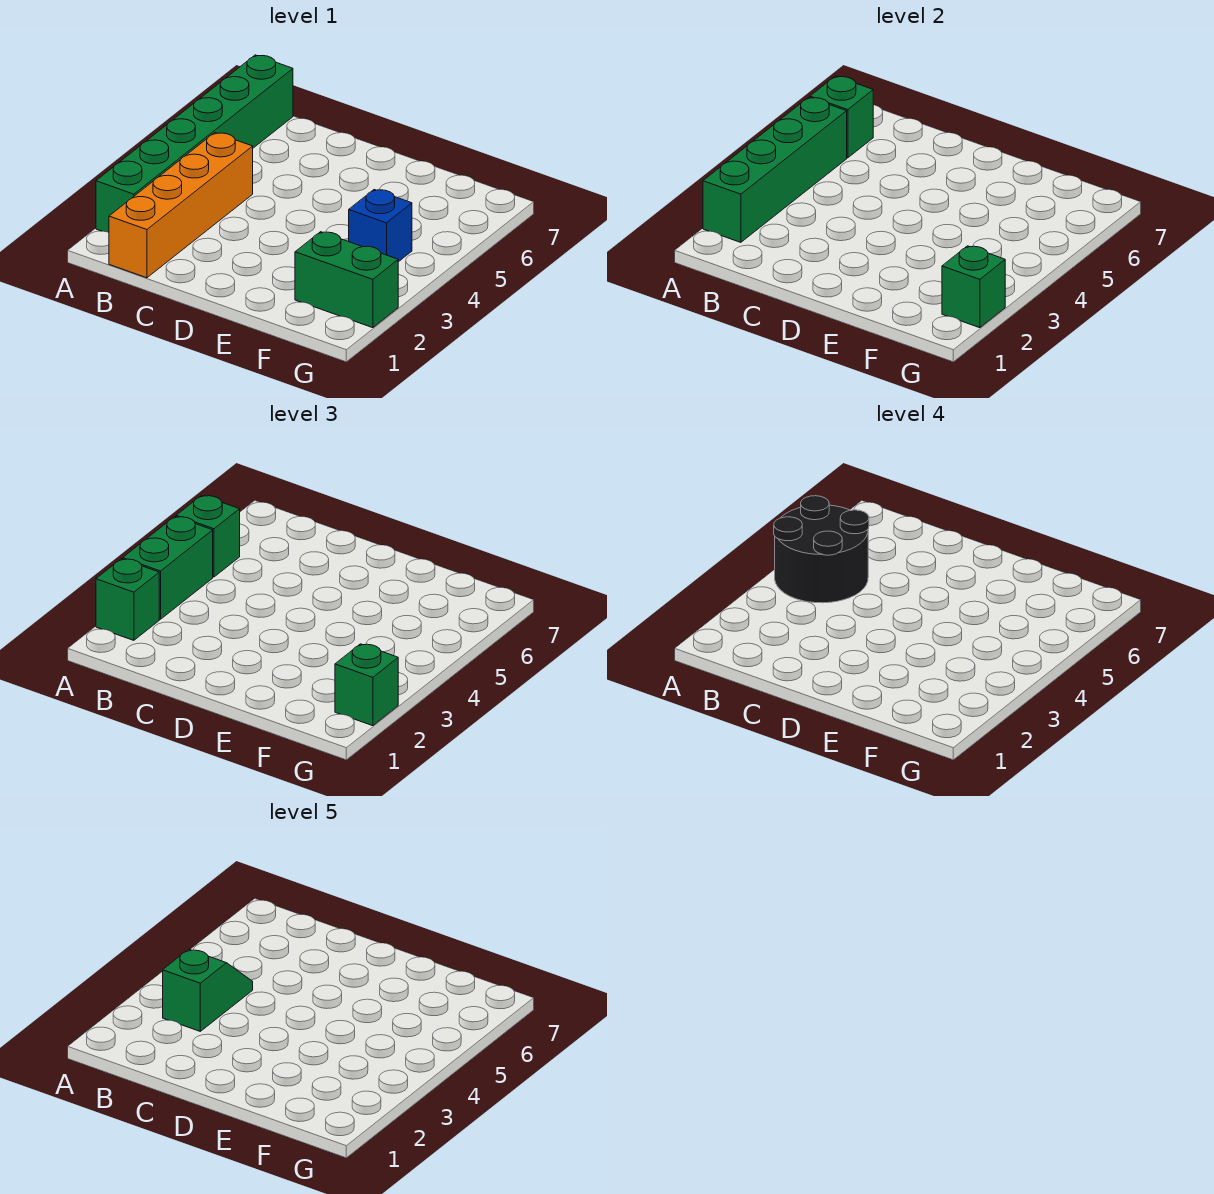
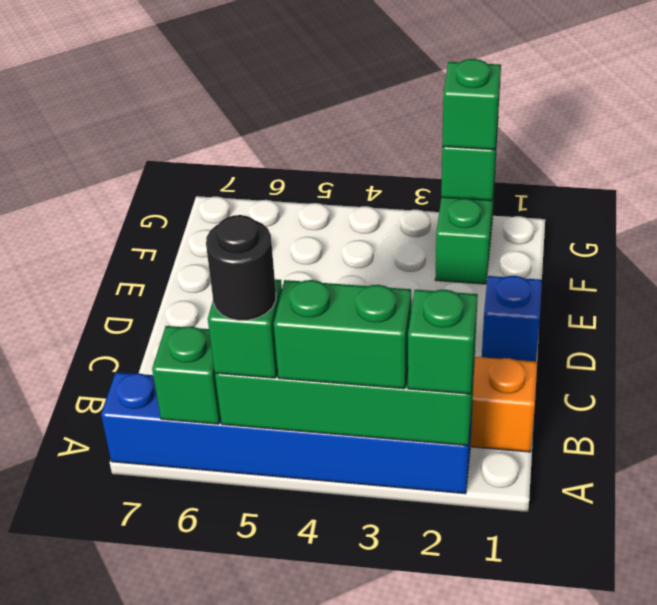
green brick A2:A7 level 1 -> blue brick A2:A7 level 1
black round brick A4:B5 level 4 -> black round brick A5 level 4
green slope B3:B4 level 5 top 3 -> none
blue brick F4 level 1 -> blue brick D1 level 1

